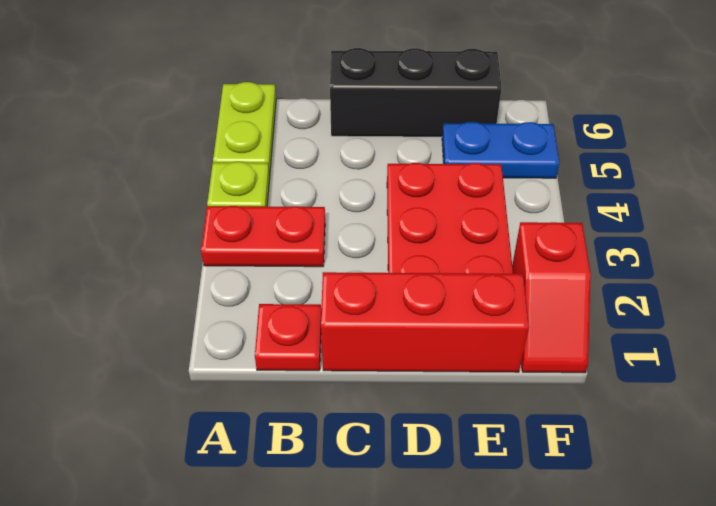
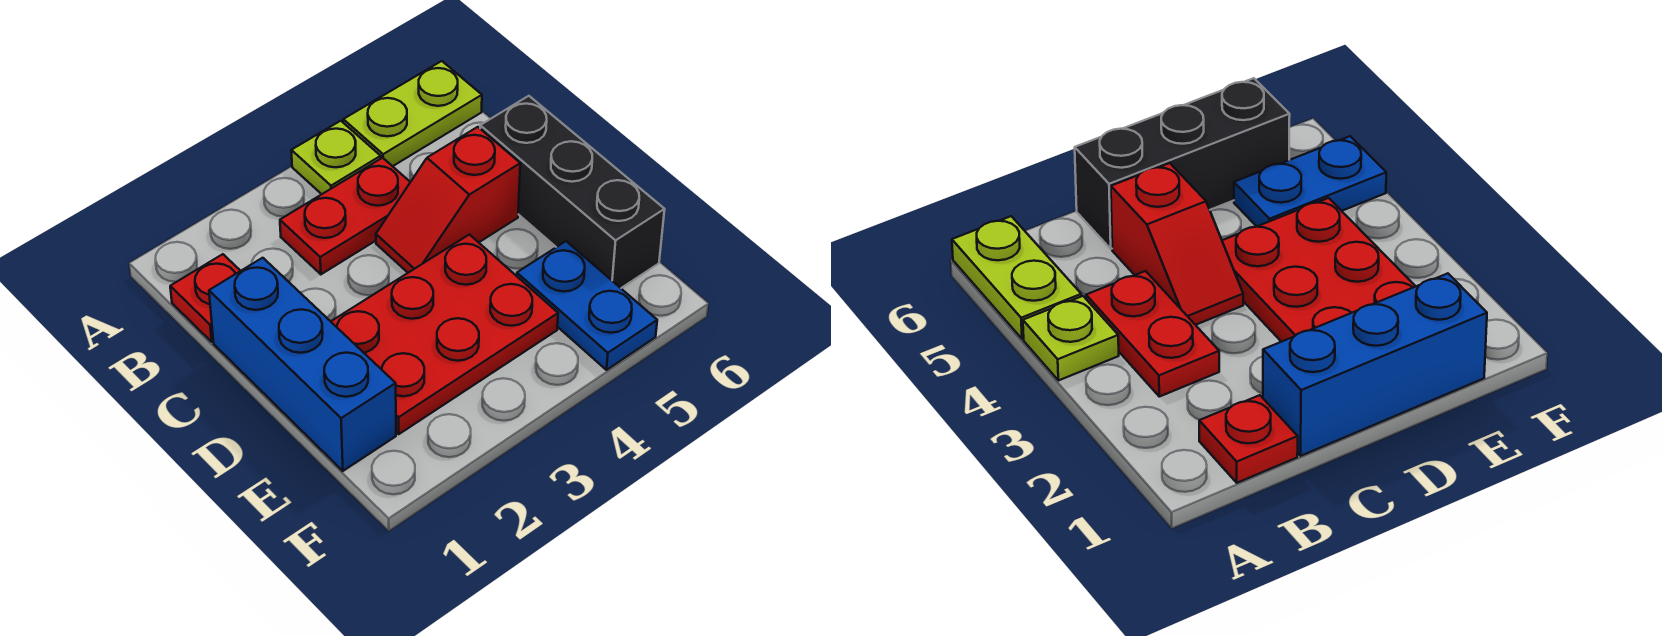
red plate A3:B3 level 1 -> red plate B3:B4 level 1
red brick C1:E1 level 1 -> blue brick C1:E1 level 1
red slope F1:F2 level 1 top 2 -> red slope C4:C5 level 1 top 5

